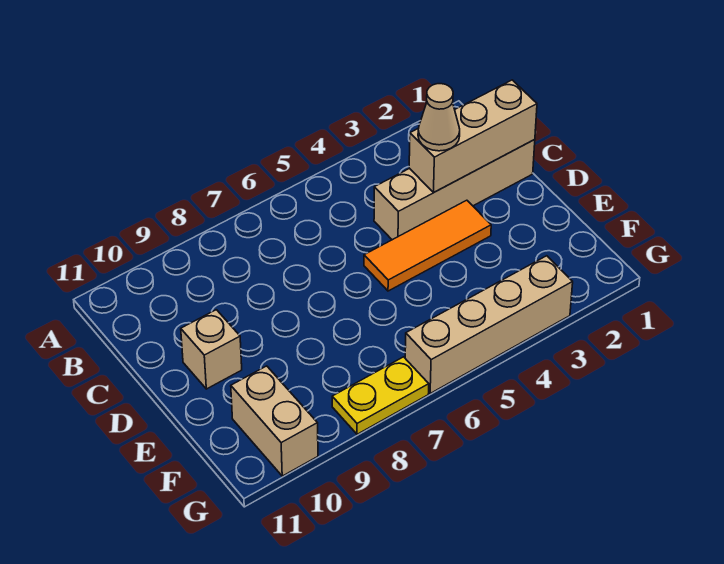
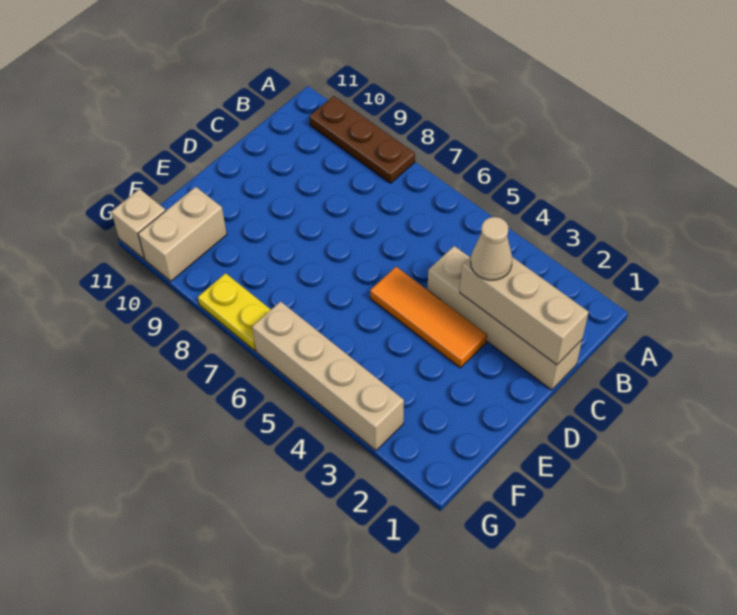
none -> brown plate A8:A10 level 1
tan brick D10 level 1 -> tan brick G11 level 1

